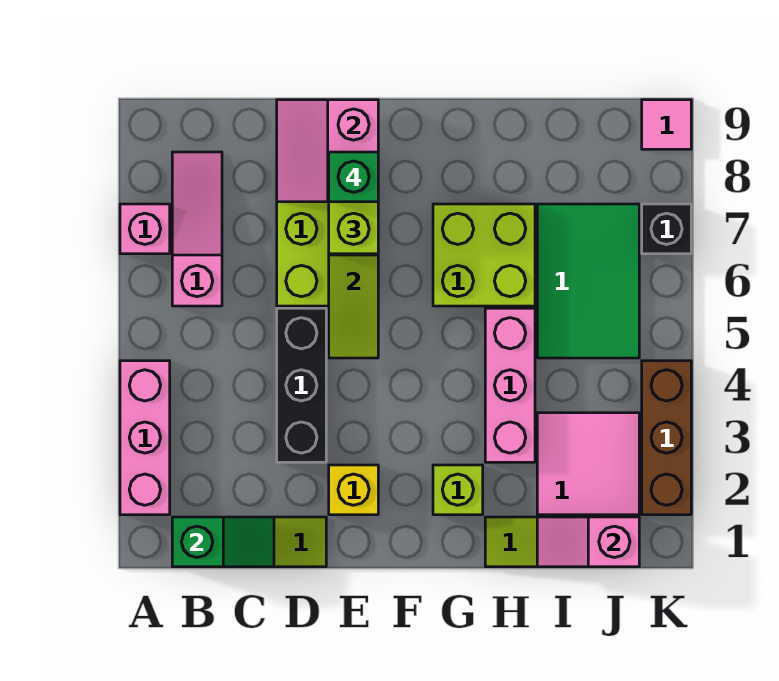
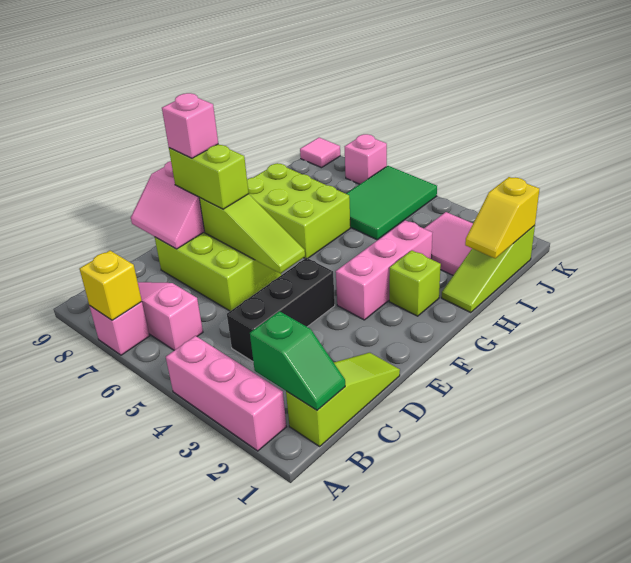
green slope B1:C1 level 2 top B -> green slope B1:B2 level 2 top 2
black brick D3:D5 level 1 -> black brick C4:E4 level 1
yellow brick E2 level 1 -> yellow brick A7 level 2
green brick E8 level 4 -> pink brick E8 level 4
lime brick G6:H7 level 1 -> lime brick G6:H8 level 1
pink brick H3:H5 level 1 -> pink brick F3:H3 level 1
pink slope I1:J1 level 2 top J -> yellow slope I1:J1 level 2 top J
green tile I5:J7 level 1 -> green tile I5:K6 level 1
brown brick K2:K4 level 1 -> none
black brick K7 level 1 -> pink brick K7 level 1

